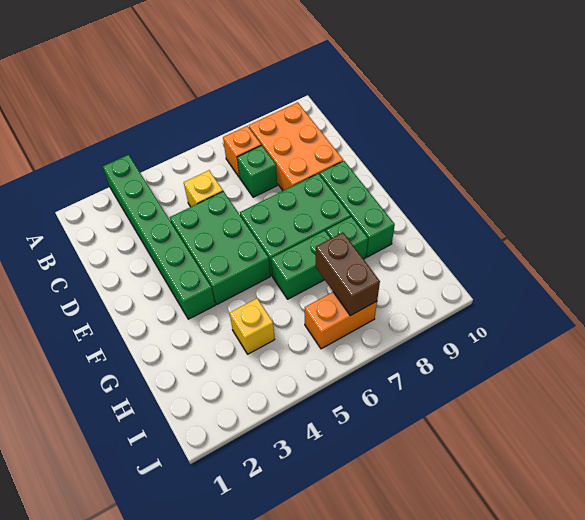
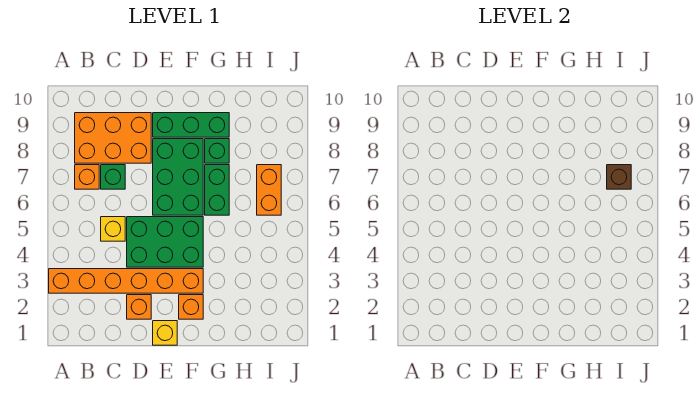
green brick A3:F3 level 1 -> orange brick A3:F3 level 1
none -> orange brick D2 level 1
none -> orange brick F2 level 1
yellow brick H4 level 1 -> yellow brick E1 level 1
brown brick H7:I7 level 2 -> brown brick I7 level 2

